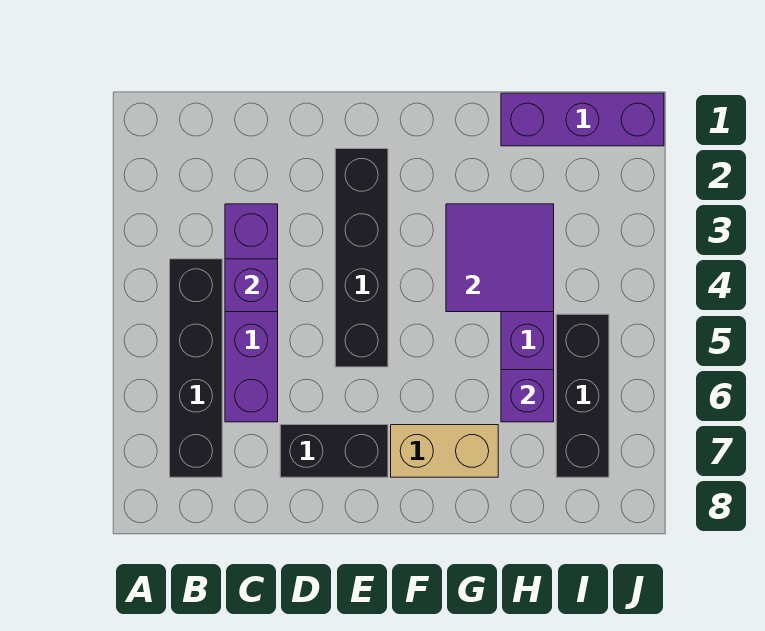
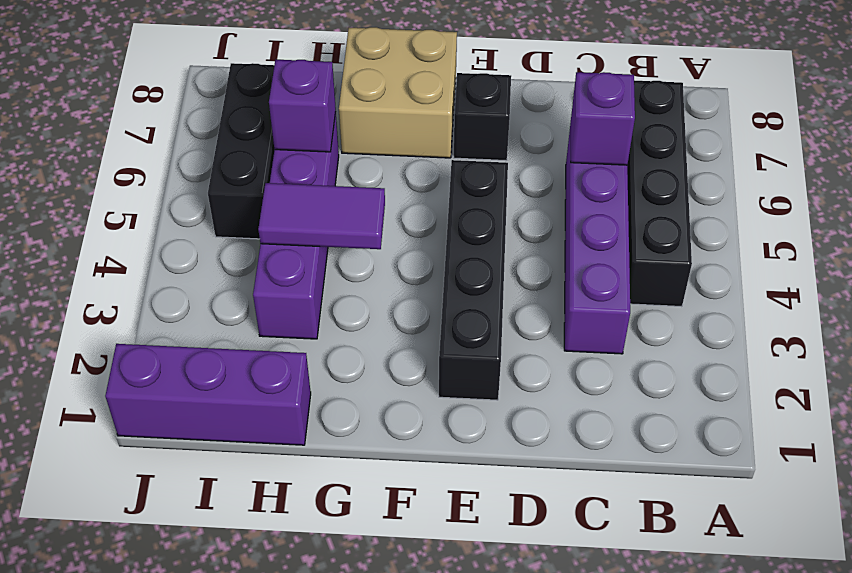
purple brick C4 level 2 -> purple brick C6 level 2
black brick D7:E7 level 1 -> black brick E7 level 1
tan brick F7:G7 level 1 -> tan brick F7:G8 level 1
purple tile G3:H4 level 2 -> purple tile G4:H4 level 2

